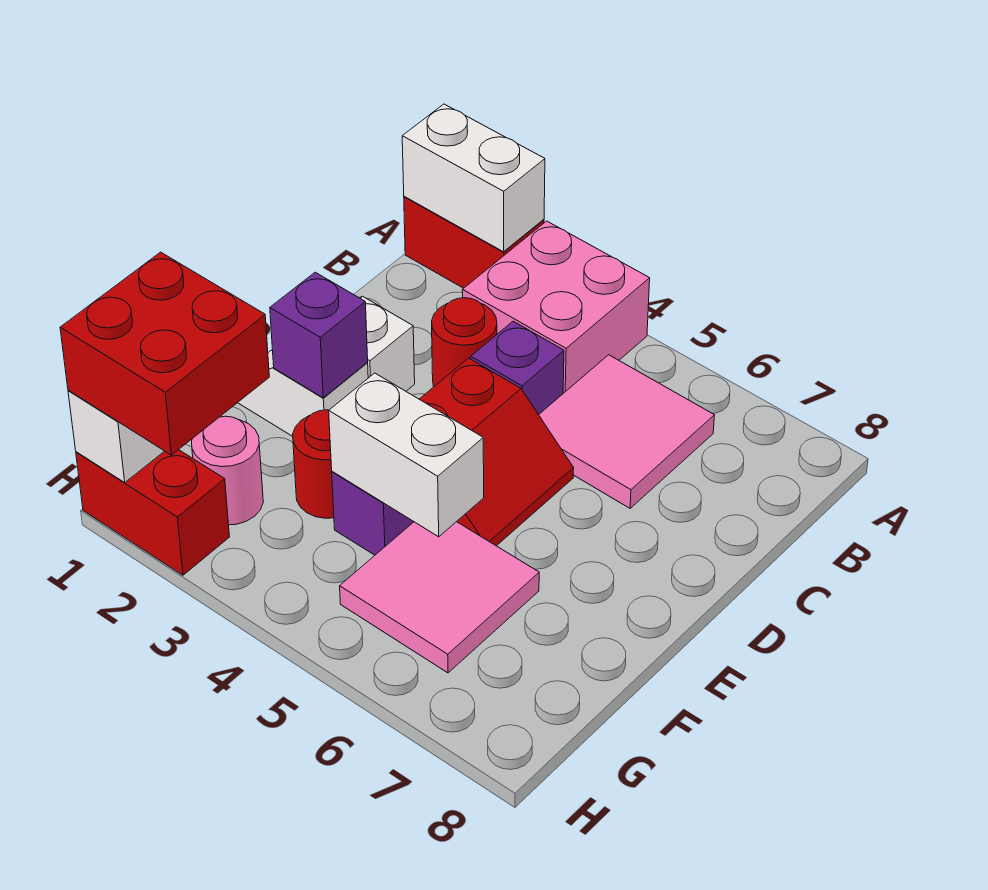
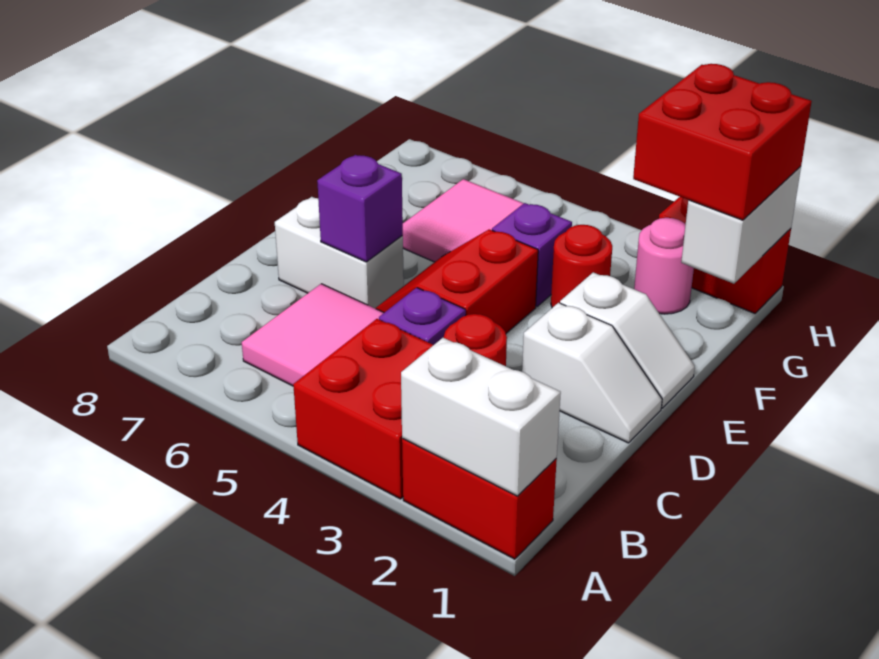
pink brick A3:B4 level 1 -> red brick A3:B4 level 1
purple brick E2 level 2 -> purple brick D6 level 2
white brick F4:F5 level 2 -> white brick D6:D7 level 1

